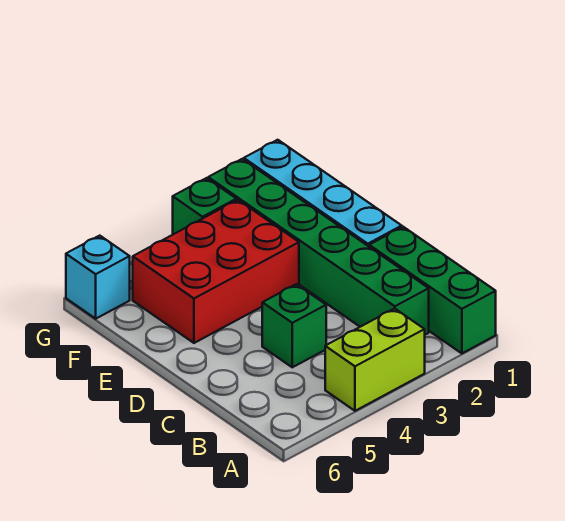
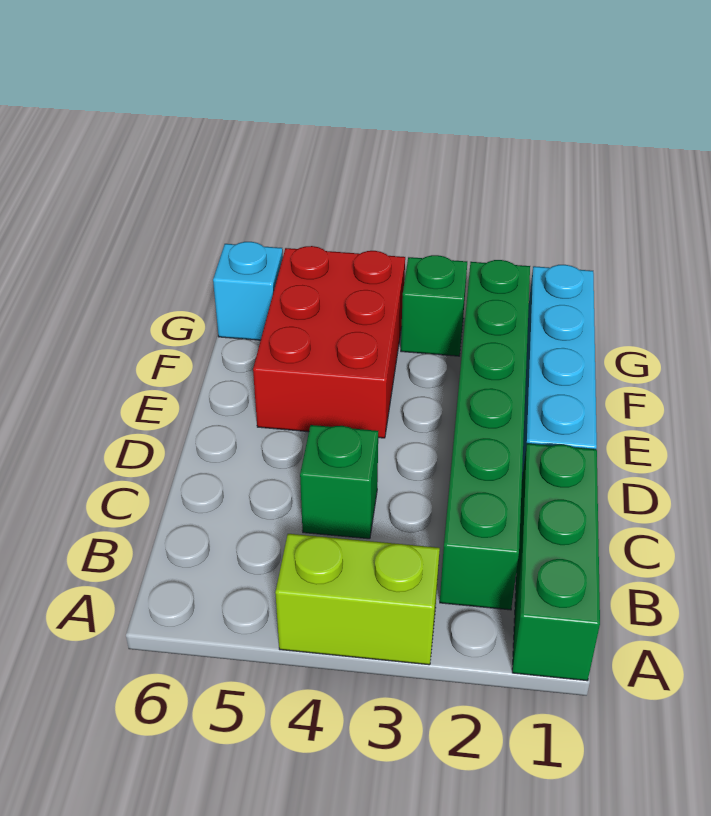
red brick E3:F5 level 1 -> red brick E4:G5 level 1

